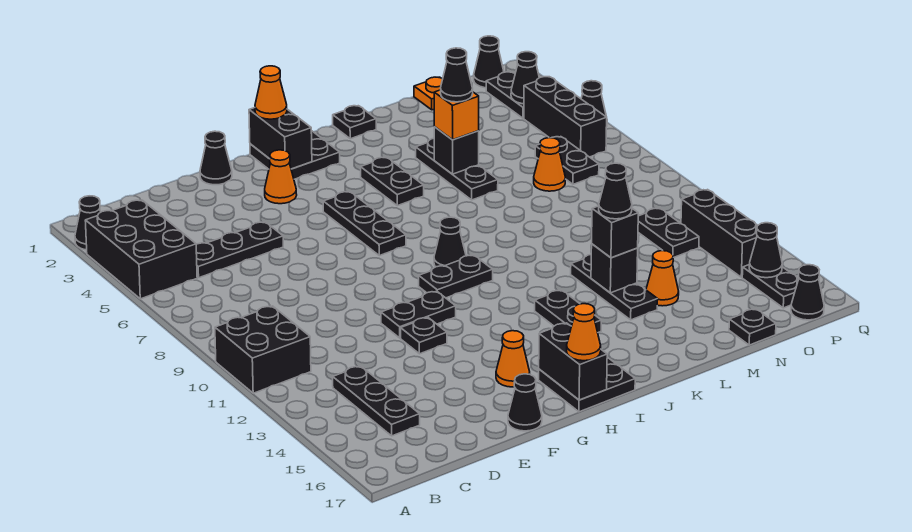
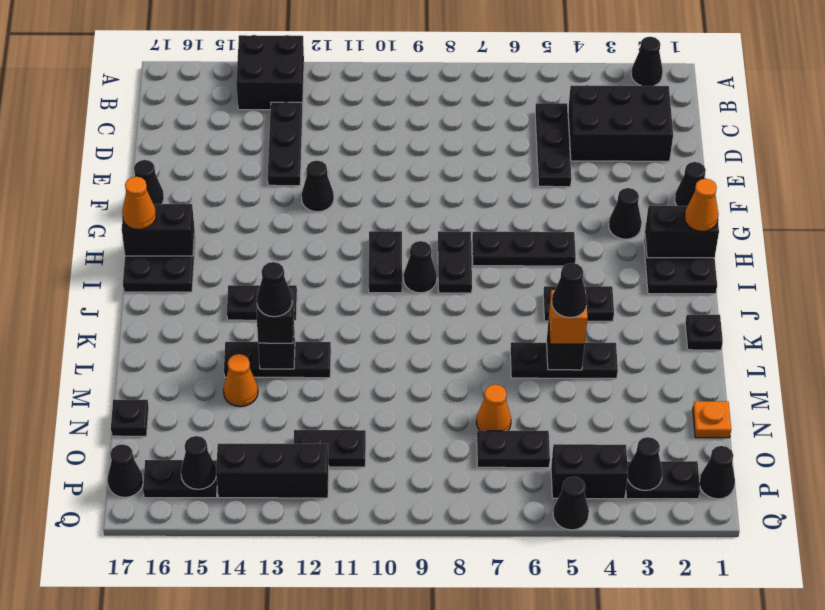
black brick A3:B5 level 1 -> black brick C2:D4 level 1
black brick A10:B11 level 1 -> black brick A13:B14 level 1
black plate C13:C15 level 1 -> black plate C13:E13 level 1
black plate F11:G11 level 1 -> black plate H8:I8 level 1
black plate F12 level 1 -> black cone F12 level 1
orange cone G3 level 1 -> black cone G3 level 1
orange cone G15 level 1 -> none
black brick P4:P6 level 1 -> black brick P4:P5 level 1

